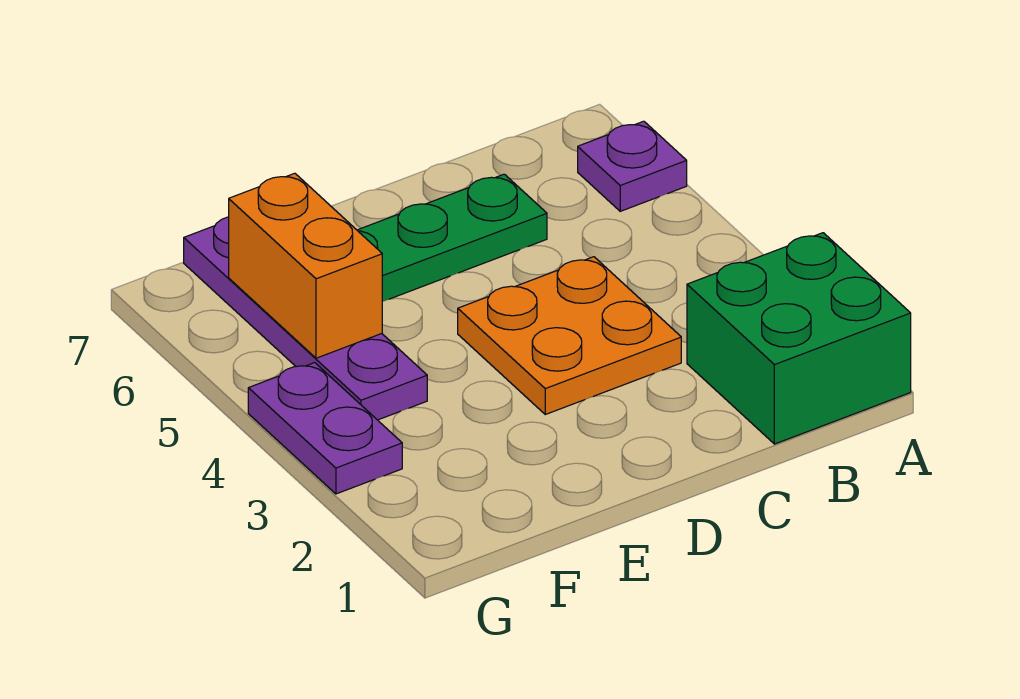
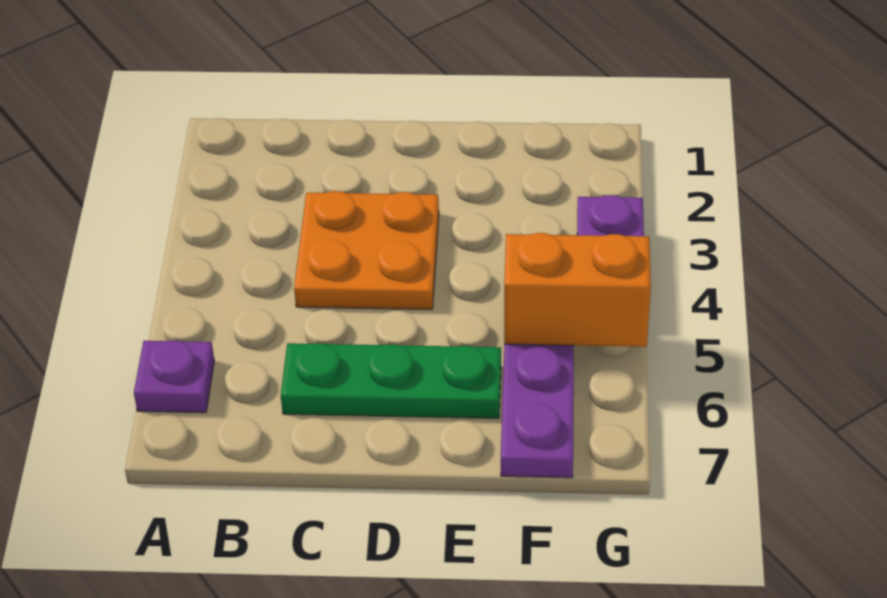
green brick A1:B2 level 1 -> none
orange brick F5:F6 level 2 -> orange brick F5:G5 level 2

